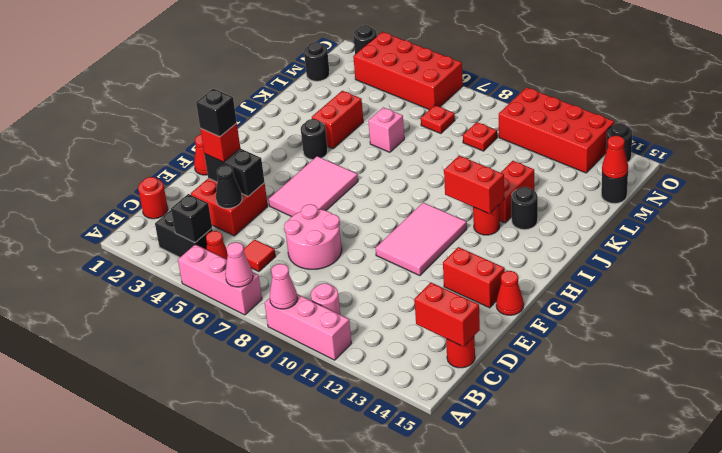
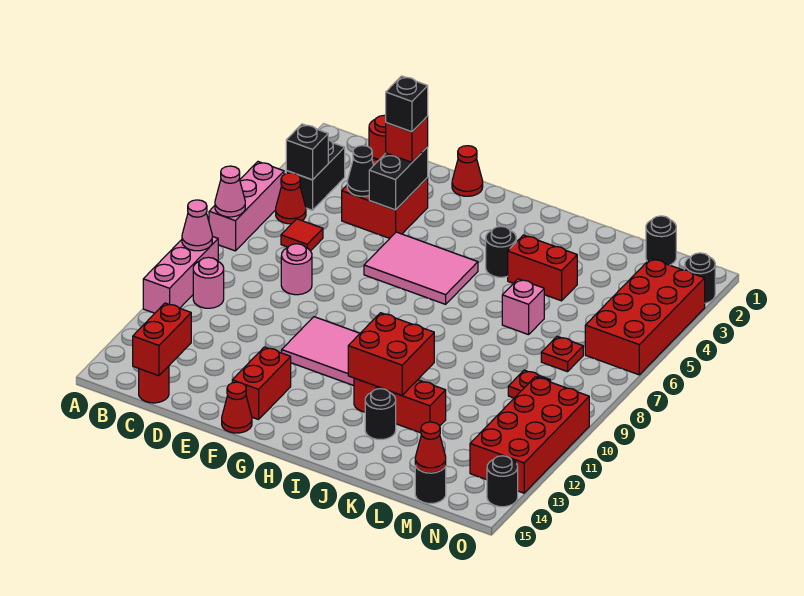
pink round brick D7:E8 level 1 -> pink round brick D8 level 1
red brick I11:I12 level 2 -> red brick I11:J12 level 2

